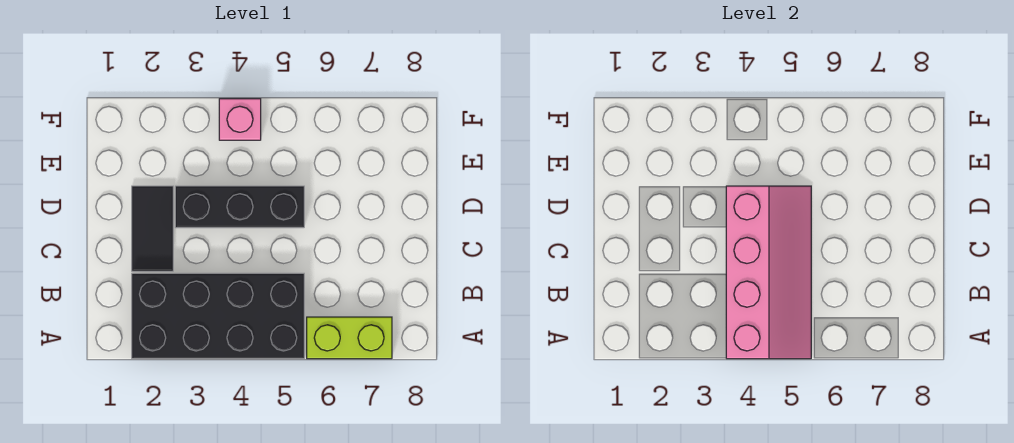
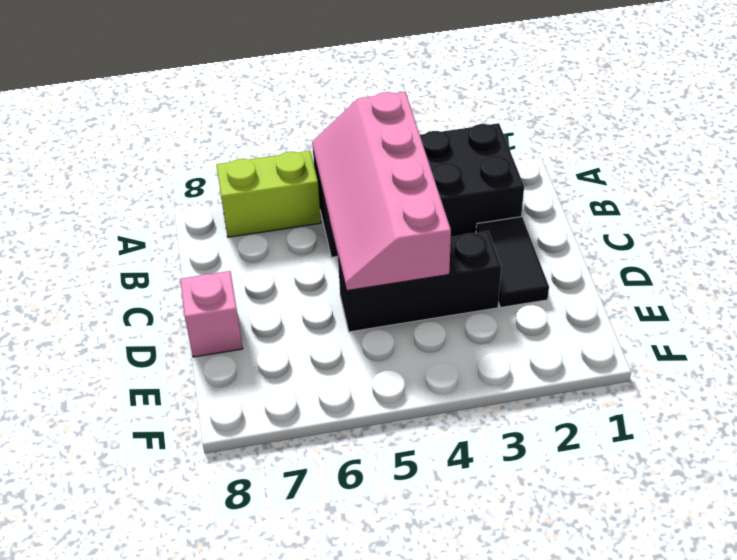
pink brick F4 level 1 -> pink brick D8 level 1

